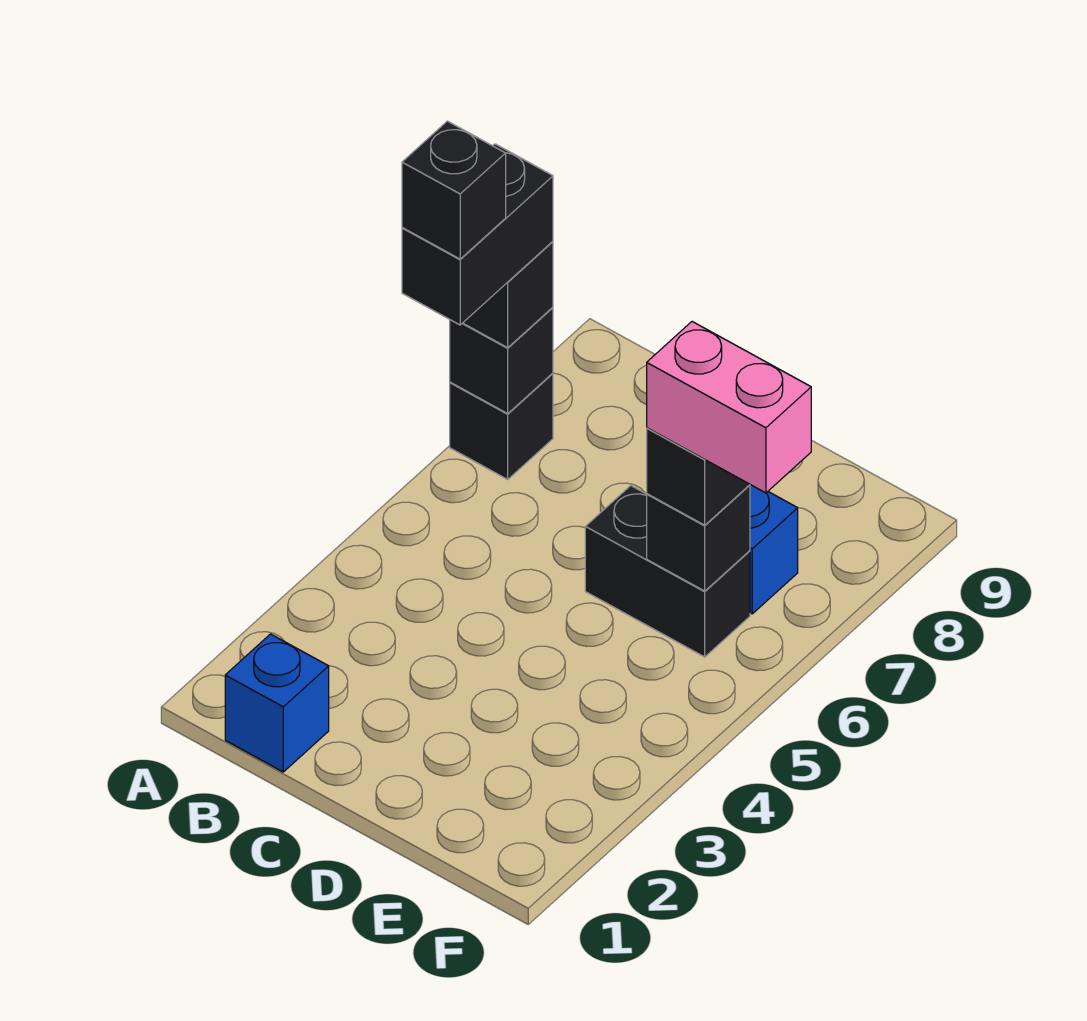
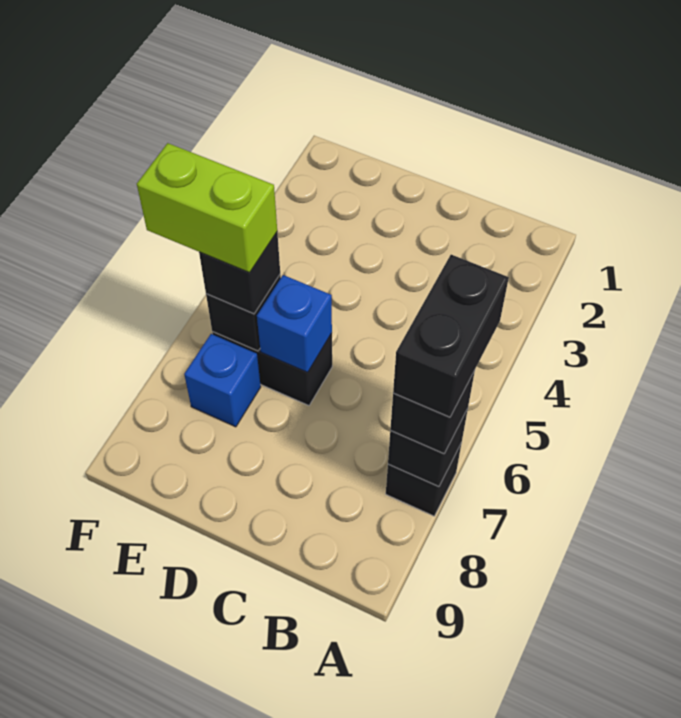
black brick A6 level 5 -> none
blue brick B1 level 1 -> blue brick D6 level 2
pink brick E6:F6 level 4 -> lime brick E6:F6 level 4

